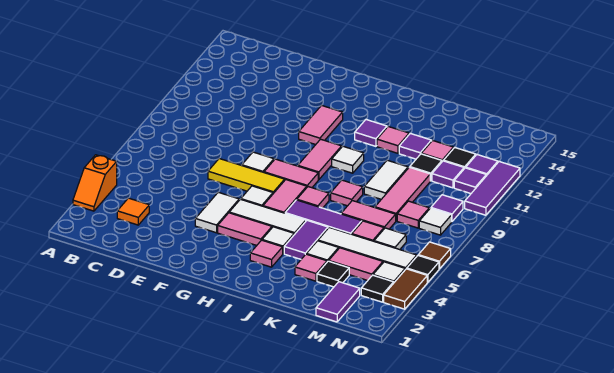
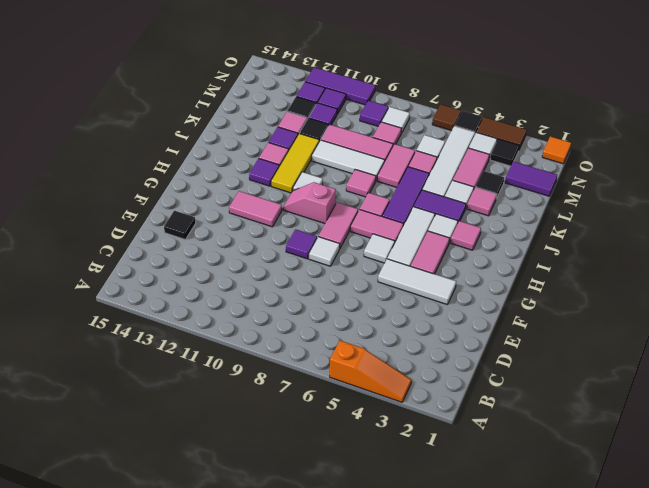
orange slope A3:A4 level 1 top 4 -> orange slope A3:A5 level 1 top 5
orange tile C3 level 1 -> orange tile O1 level 1
yellow tile E7:G7 level 1 -> yellow tile I11:K11 level 1
none -> black tile E14 level 1
white tile F4:F5 level 1 -> white tile F3:F5 level 1
none -> purple tile F9 level 1
pink tile H9:H10 level 1 -> pink slope H9:H10 level 1 top 9
white tile K9:K10 level 1 -> white tile K8:K10 level 1

